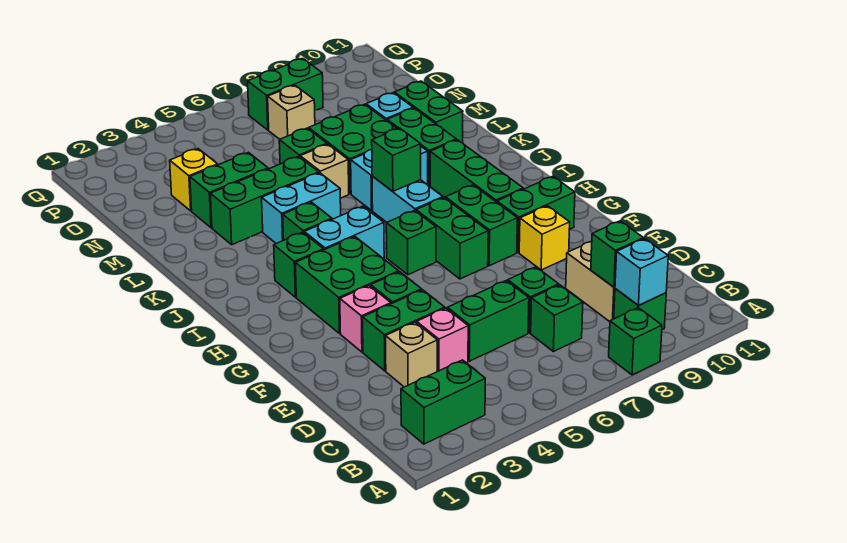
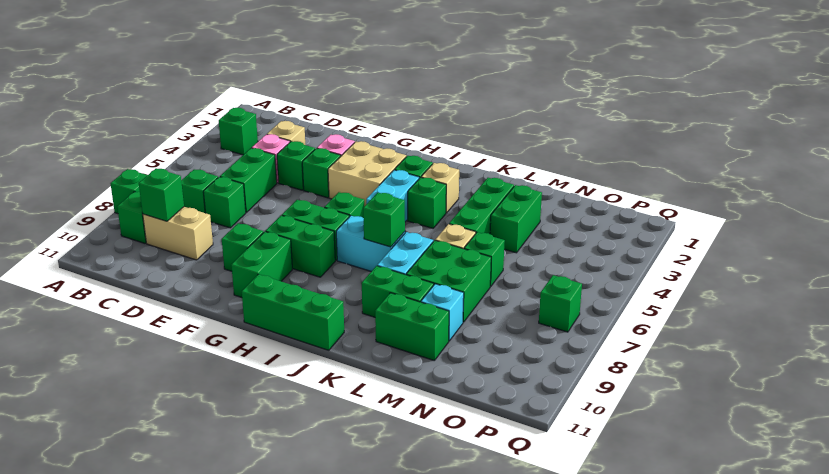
green brick B2:B3 level 1 -> green brick B3 level 1
cyan brick B9 level 2 -> none
green brick E3:E4 level 1 -> green brick E4 level 1
yellow brick F9 level 1 -> green brick F9 level 1
green brick G3:H4 level 1 -> tan brick G3:H4 level 1
green brick H9:J9 level 1 -> green brick H11:J11 level 1
cyan brick K4:K5 level 1 -> none
yellow brick N3 level 1 -> none
tan brick O7 level 1 -> tan brick J3 level 1
green brick P7:P8 level 1 -> green brick P7 level 1

